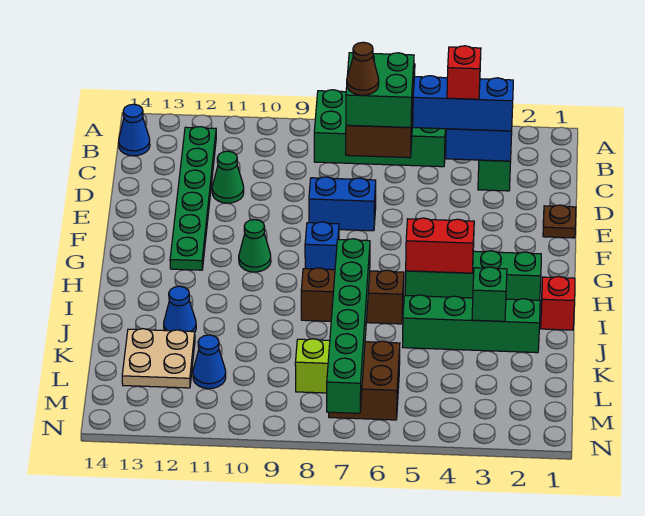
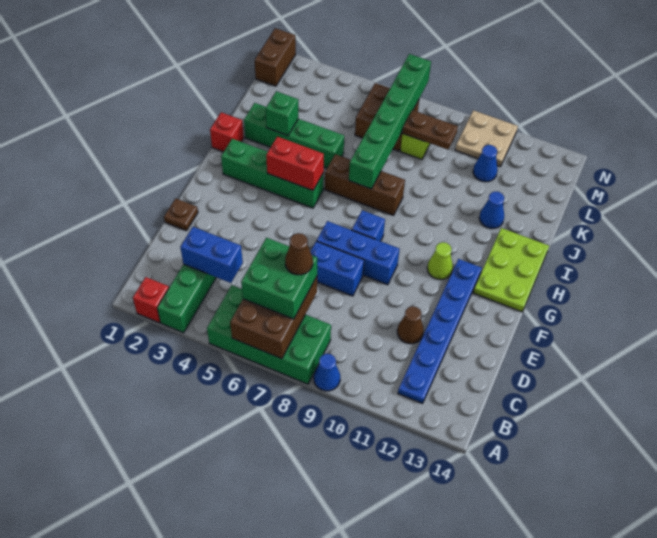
green plate B12:G12 level 1 -> blue plate B12:G12 level 1
blue cone B14 level 1 -> blue cone A9 level 1
blue brick C3:C5 level 3 -> blue brick F7:F9 level 1
red brick C4 level 4 -> red brick A2 level 1
green cone D11 level 1 -> brown cone D11 level 1
green cone G10 level 1 -> none
none -> lime cone G11 level 1
none -> lime plate G13:I14 level 1
tan plate K12:L13 level 1 -> tan plate M10:N11 level 1
none -> brown plate L8:L9 level 2
none -> brown brick M1:N1 level 1

